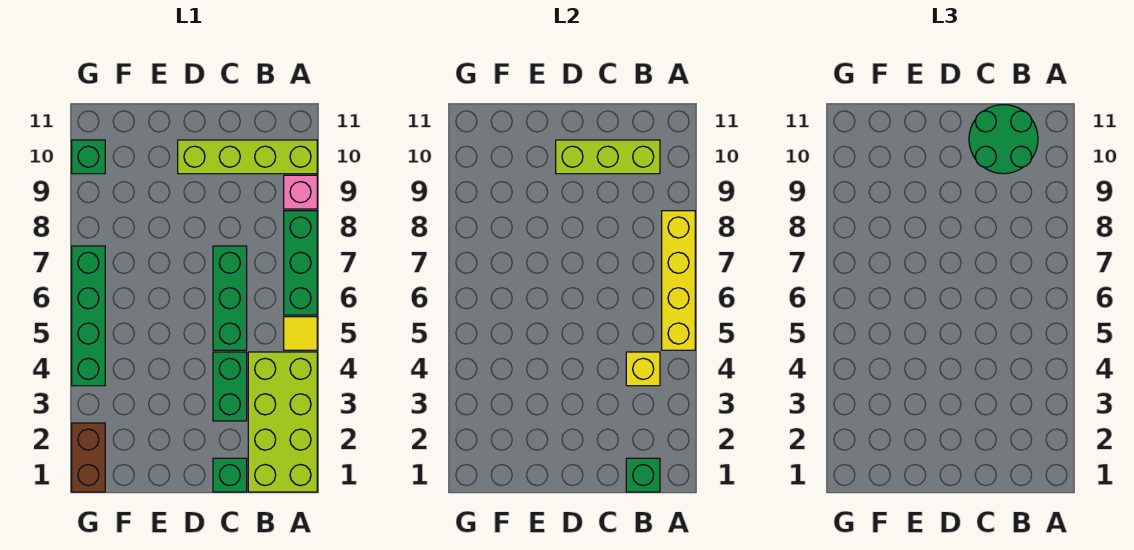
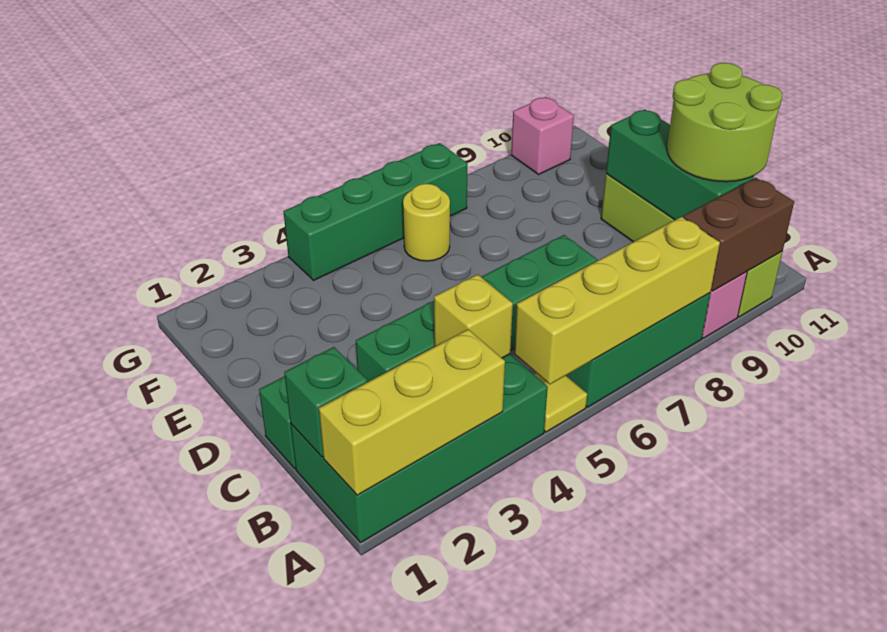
lime brick A1:B4 level 1 -> green brick A1:B4 level 1
none -> yellow brick A1:A3 level 2
lime brick B10:D10 level 2 -> green brick B10:D10 level 2
green round brick B10:C11 level 3 -> lime round brick B10:C11 level 3
none -> yellow round brick F6 level 1
brown brick G1:G2 level 1 -> brown brick A9:A10 level 2
green brick G10 level 1 -> pink brick G10 level 1

